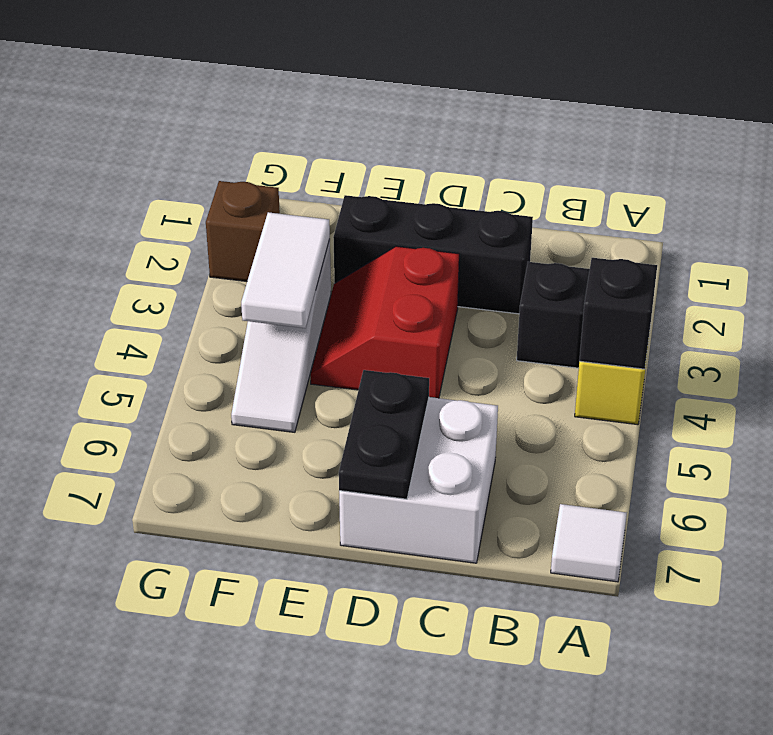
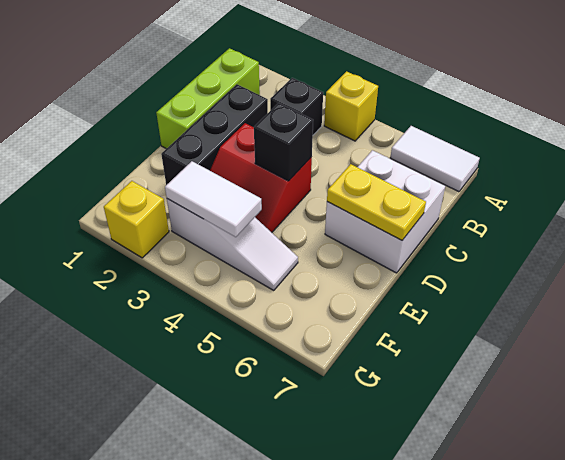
black brick A4 level 2 -> black brick D4 level 2
white tile A7 level 1 -> white tile A6:A7 level 1
none -> lime brick B1:D1 level 1
black plate D6:D7 level 2 -> yellow plate D6:D7 level 2
brown brick G2 level 1 -> yellow brick G2 level 1

